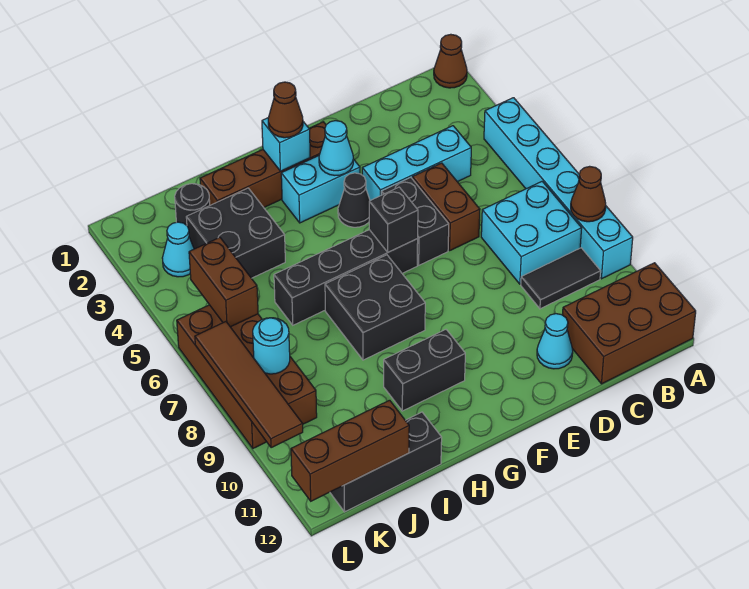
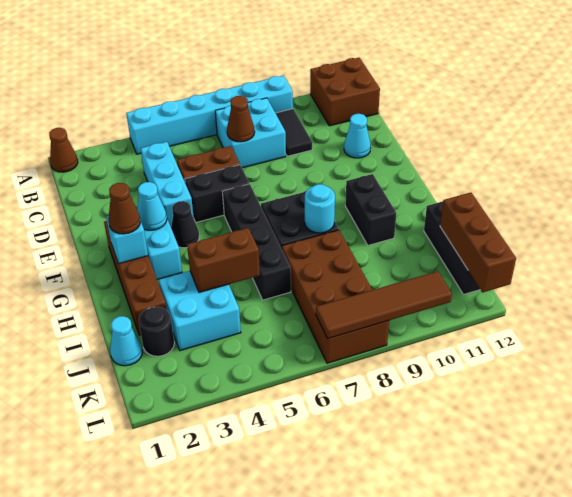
brown cone A8 level 2 -> brown cone C7 level 2
brown brick A11:C12 level 1 -> brown brick A11:B12 level 1
black brick F6 level 2 -> none
black brick I3:J4 level 1 -> cyan brick I3:J4 level 1
cyan cone K3 level 1 -> cyan cone J1 level 1
brown brick K5:K6 level 2 -> brown brick I4:I5 level 2
brown brick K6:L9 level 1 -> brown brick I7:L8 level 1
cyan round brick K8 level 2 -> cyan round brick H8 level 2

